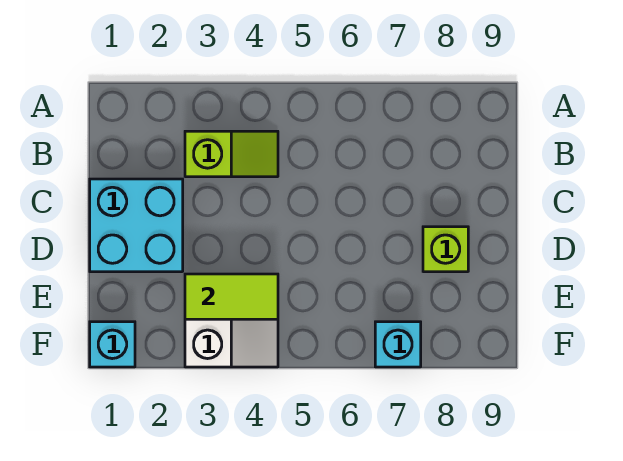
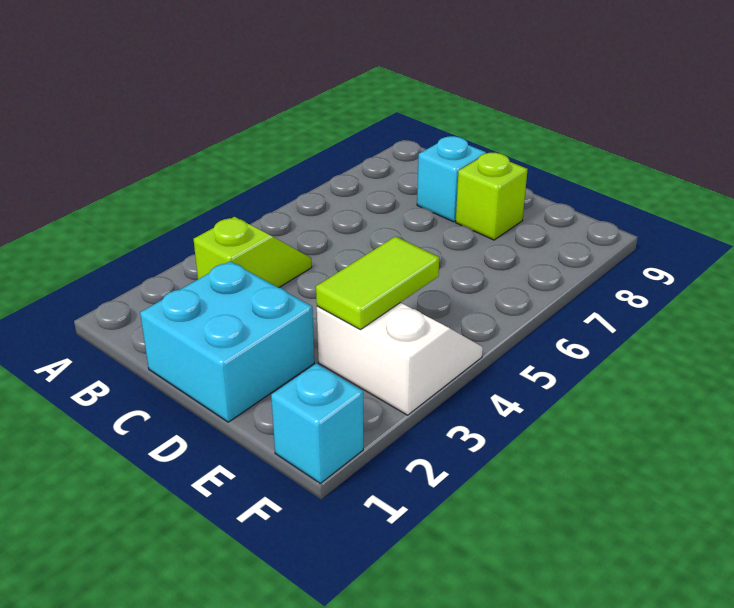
cyan brick F7 level 1 -> cyan brick C8 level 1

